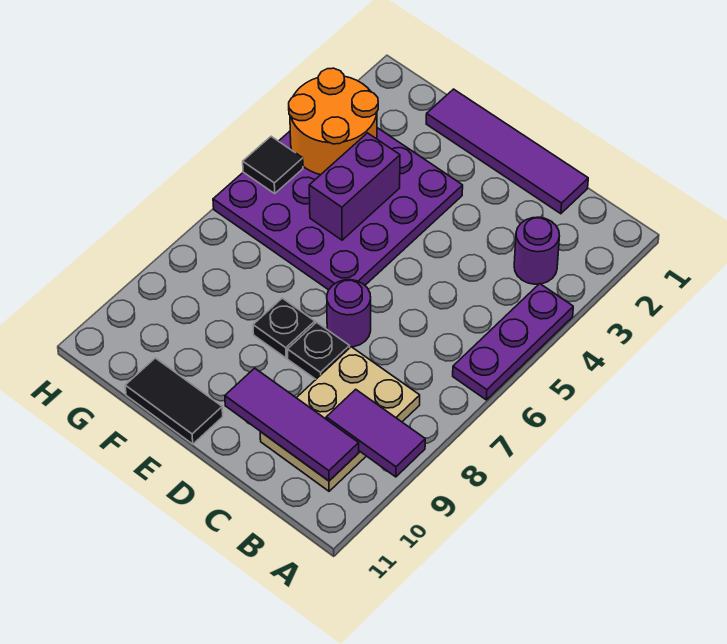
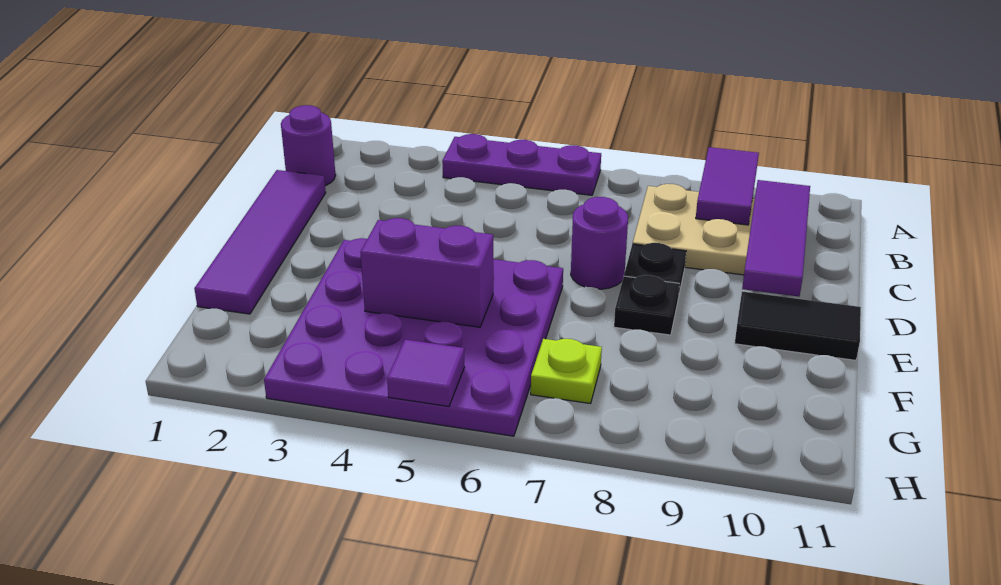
purple round brick B3 level 1 -> purple round brick B1 level 1
black tile E11:F11 level 1 -> black tile E10:E11 level 1
orange round brick G3:H4 level 2 -> none
none -> lime plate G7 level 1
black tile H5 level 2 -> purple tile H5 level 2

